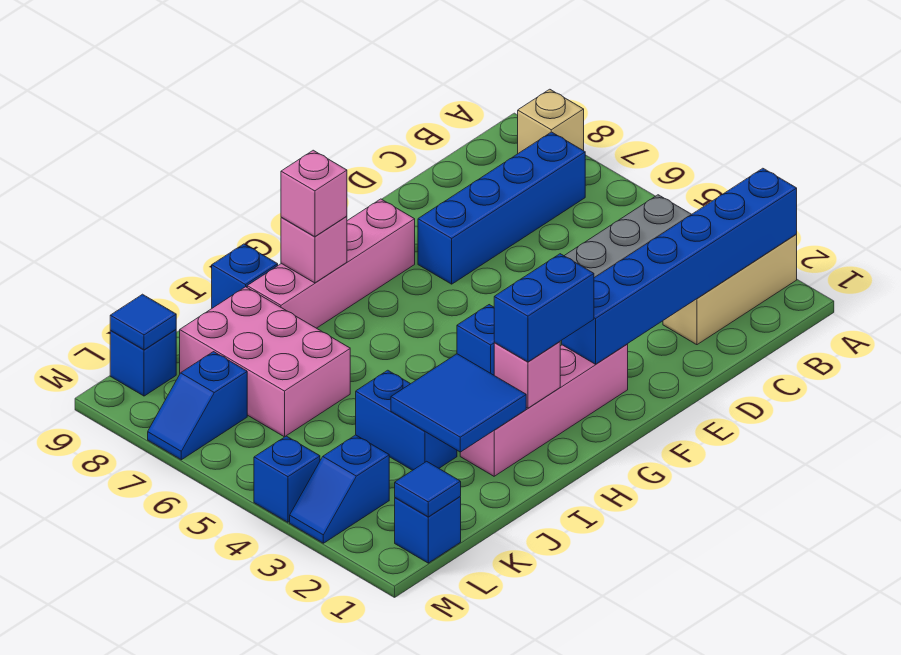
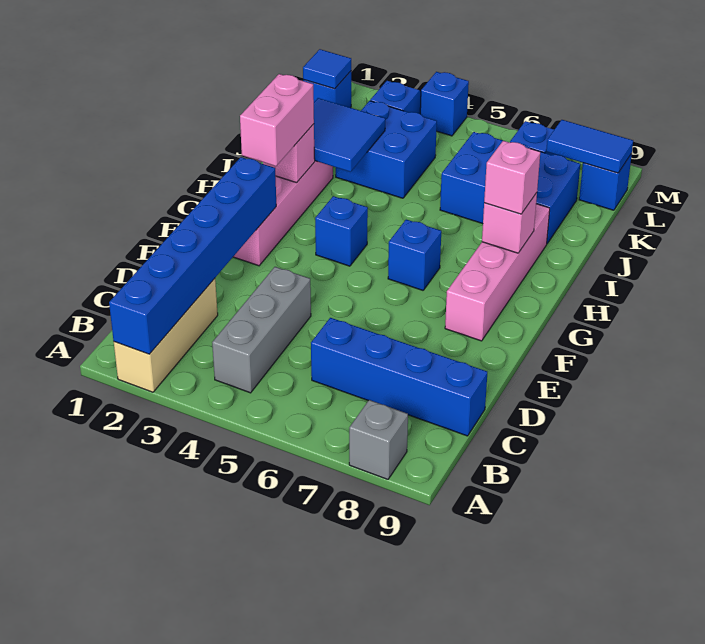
tan brick A8 level 1 -> grey brick A8 level 1
blue brick B7:E7 level 1 -> blue brick C6:C9 level 1
blue brick G2:H2 level 3 -> pink brick G2:H2 level 3
blue brick I9 level 1 -> blue brick G6 level 1
blue brick J3:J4 level 1 -> blue brick J3:K4 level 1
pink brick J6:K8 level 1 -> blue brick J6:K8 level 1
blue tile L9 level 2 -> blue tile L8:L9 level 2

